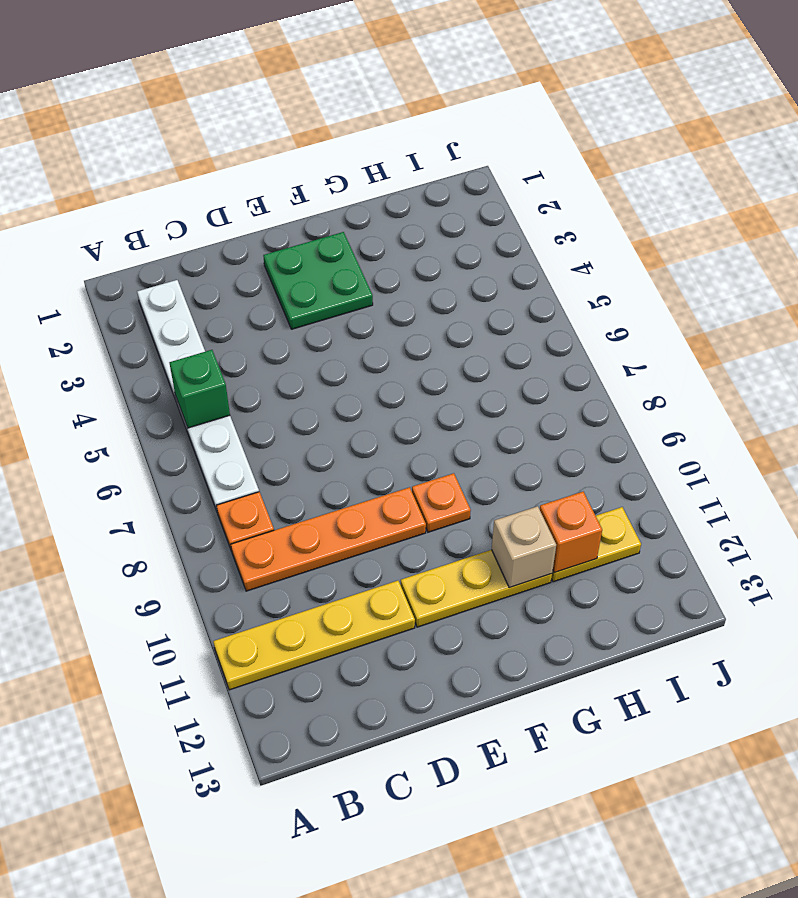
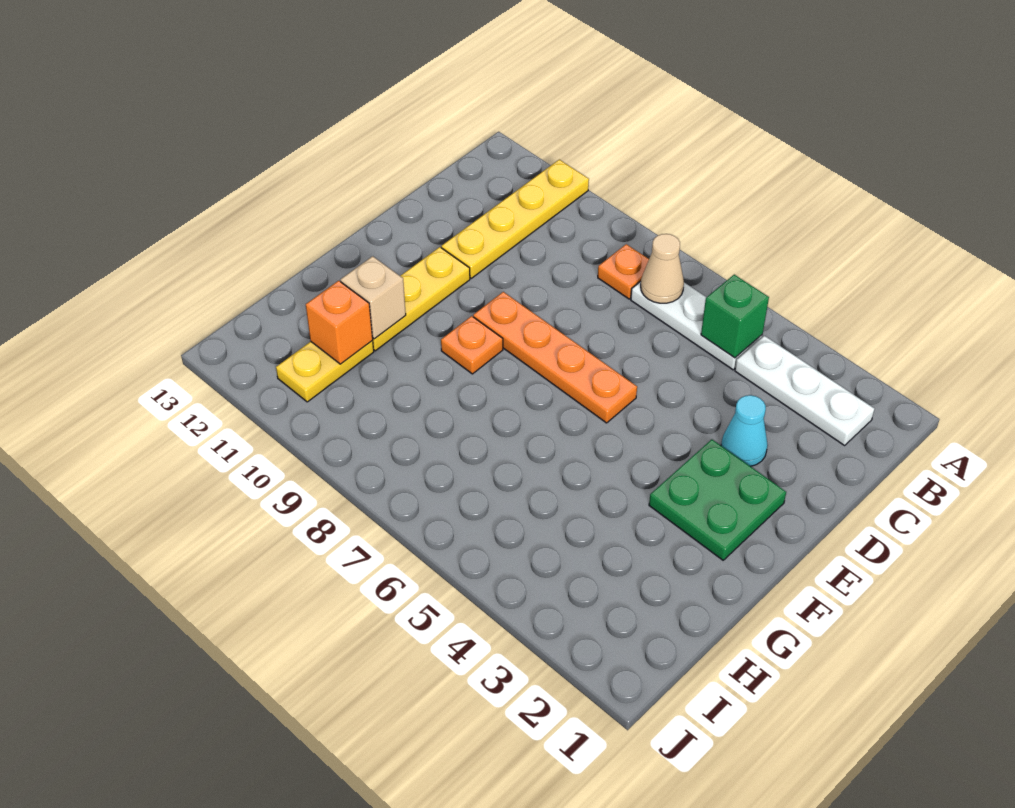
none -> tan cone B7 level 2
orange plate B9:E9 level 1 -> orange plate E6:E9 level 1
none -> cyan cone D3 level 1

